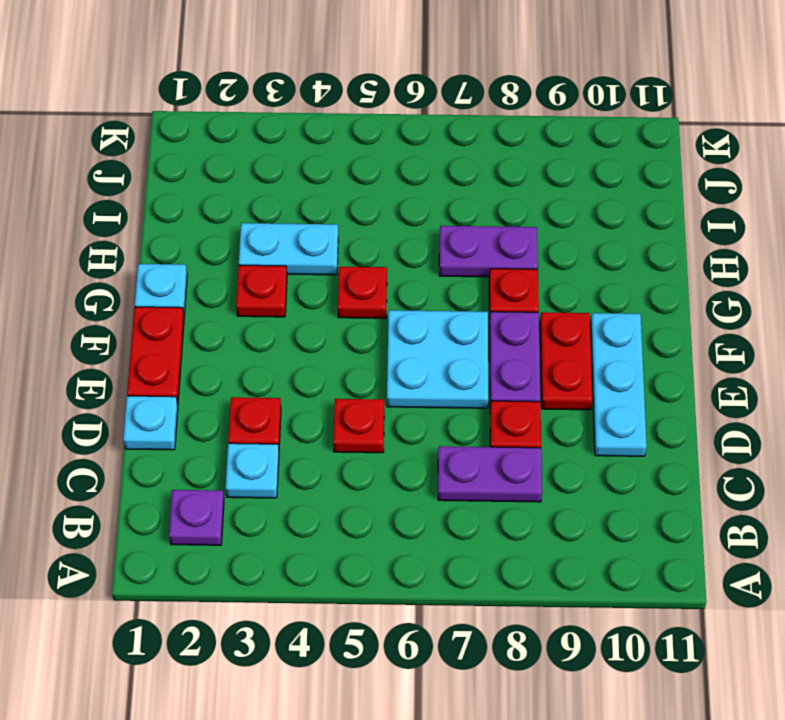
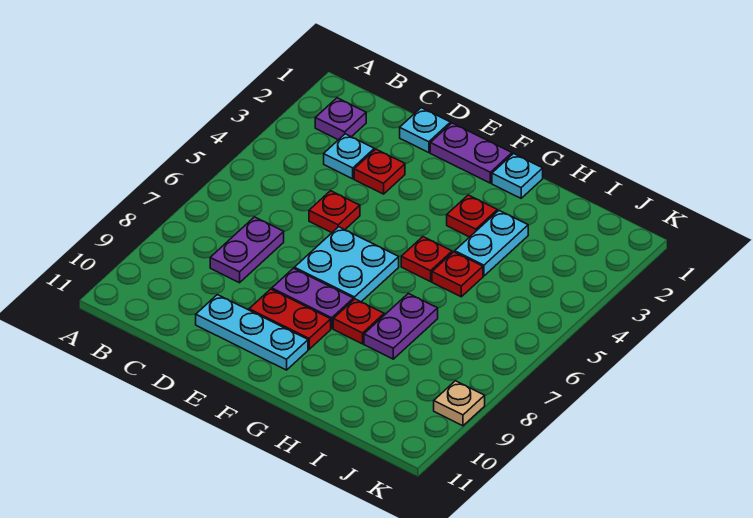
red plate D8 level 1 -> red plate H5 level 1
red plate E1:F1 level 1 -> purple plate E1:F1 level 1
none -> tan plate K9 level 1

